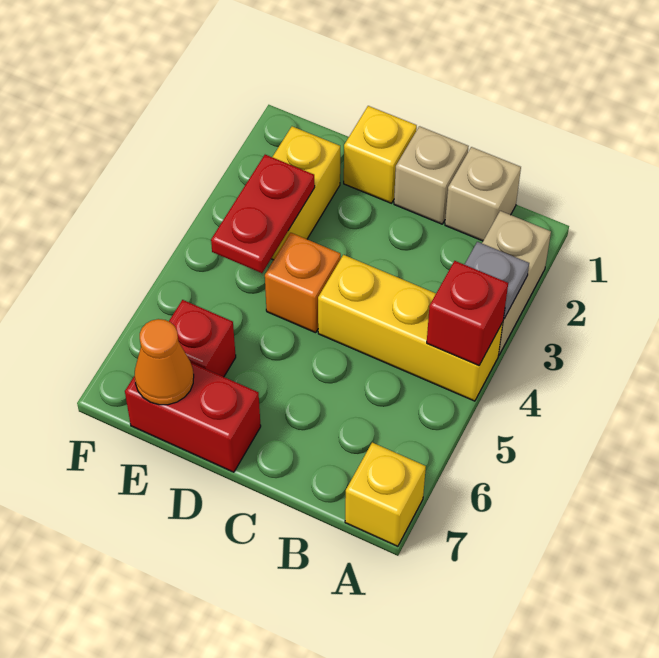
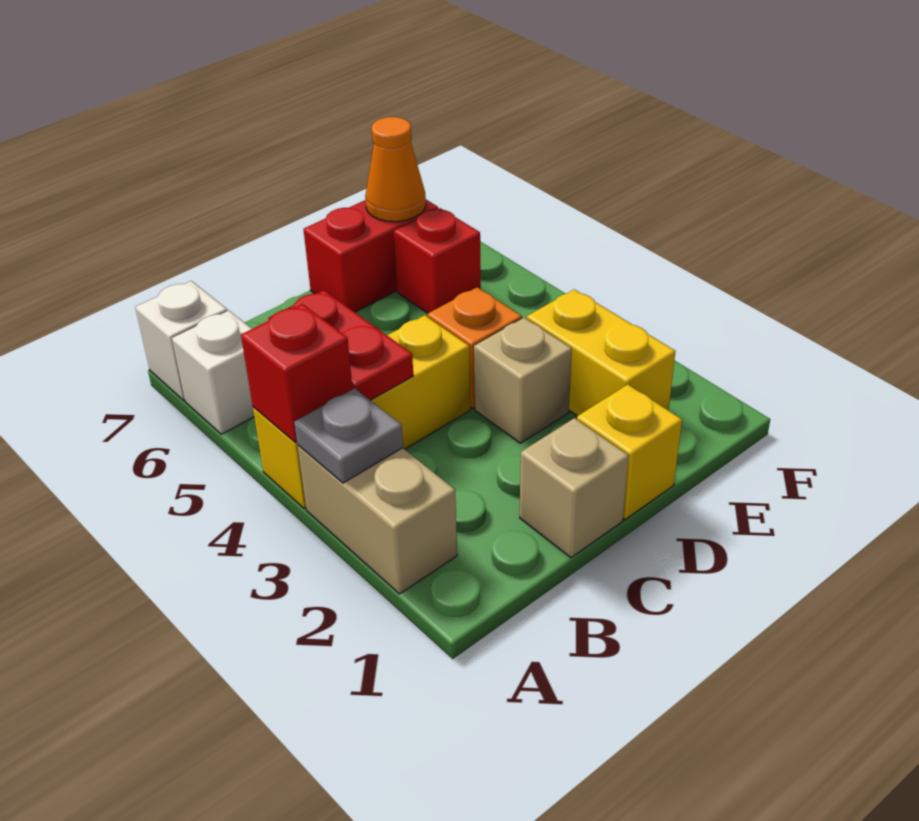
none -> white brick A6 level 1
yellow brick A7 level 1 -> white brick A7 level 1
tan brick B1 level 1 -> tan brick D3 level 1
red plate E3:E4 level 2 -> red plate B4:B5 level 2

